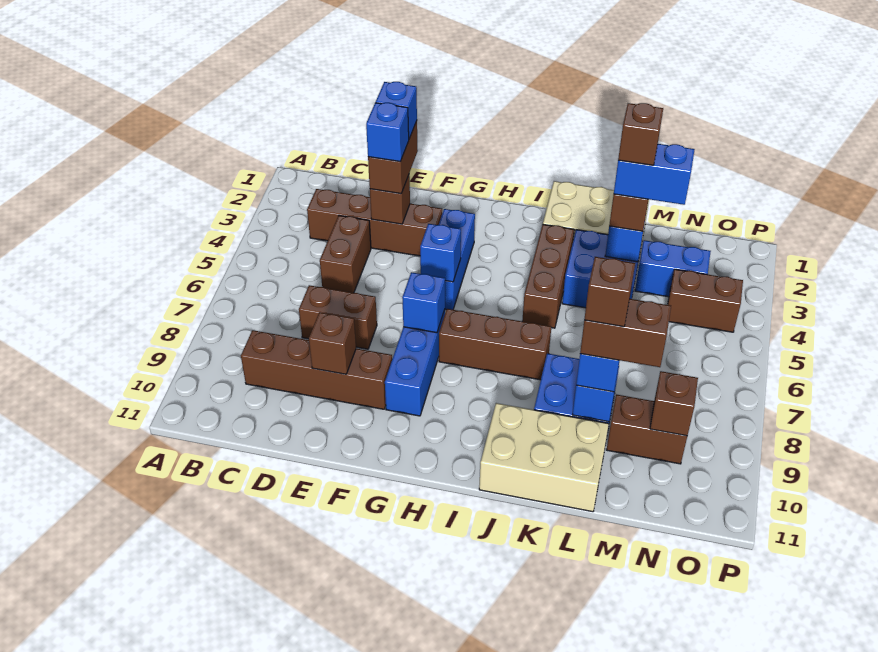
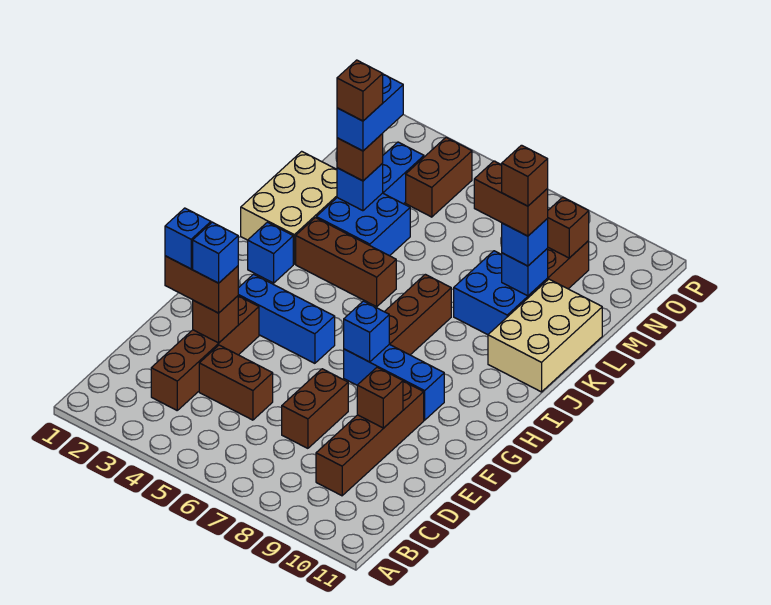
blue brick G5 level 2 -> blue brick I2 level 1
brown brick L9:M9 level 4 -> brown brick L8:L9 level 4

